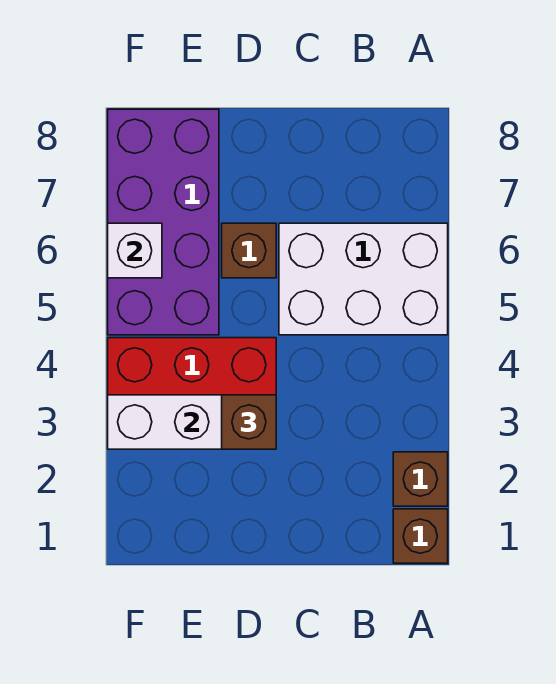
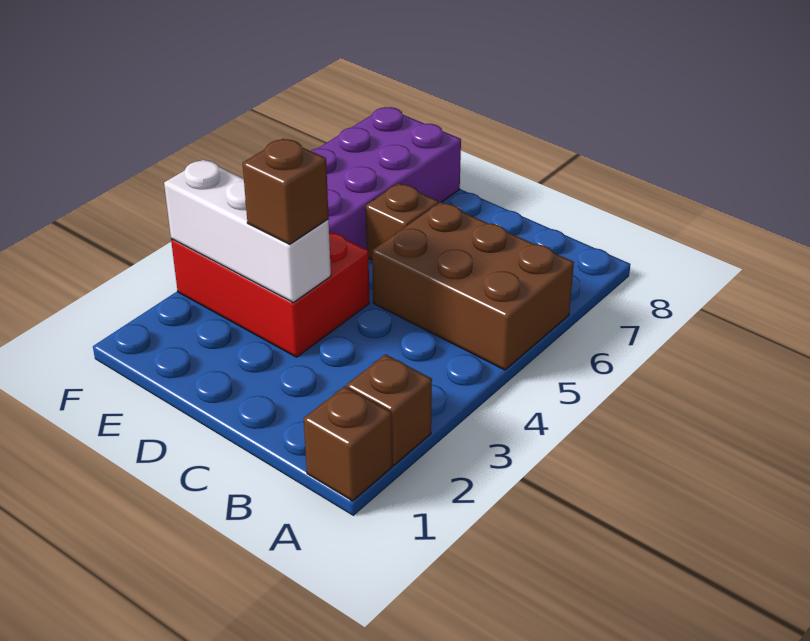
white brick A5:C6 level 1 -> brown brick A5:C6 level 1
white brick F6 level 2 -> none

